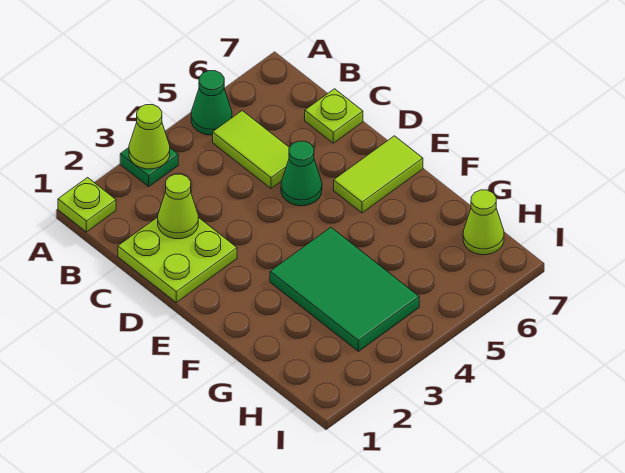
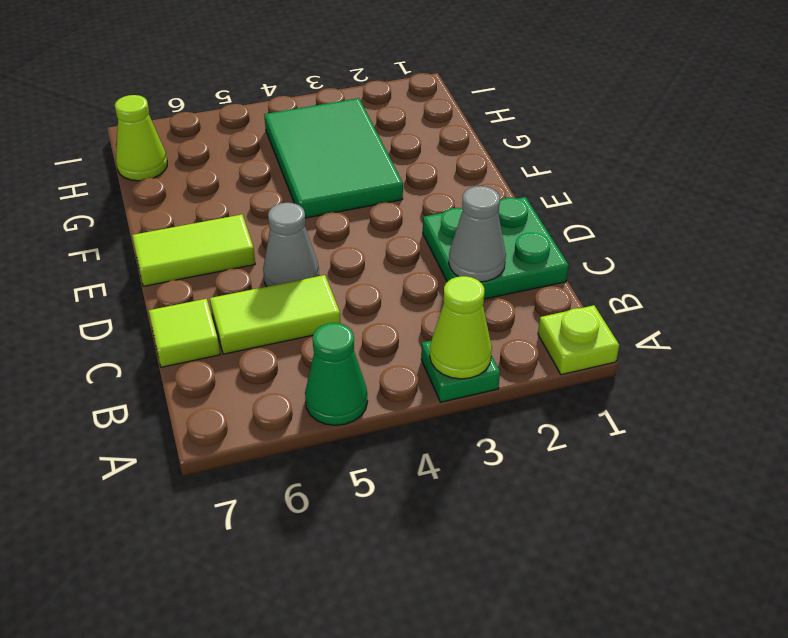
lime tile B5:C5 level 1 -> lime tile C5:C6 level 1
lime plate C1:D2 level 1 -> green plate C1:D2 level 1
lime cone C2 level 2 -> grey cone C2 level 2
lime plate C7 level 1 -> lime tile C7 level 1
green cone D5 level 1 -> grey cone D5 level 1

